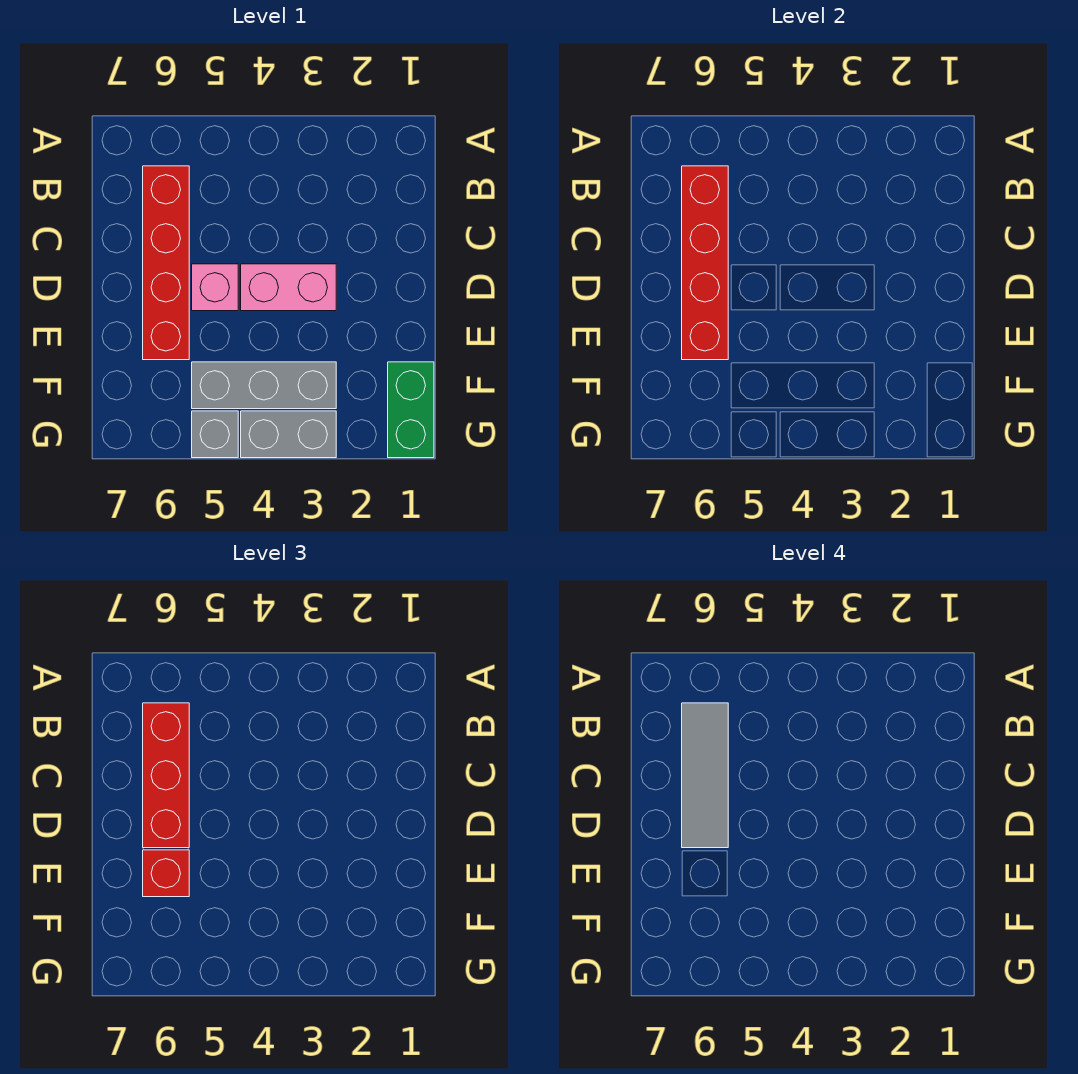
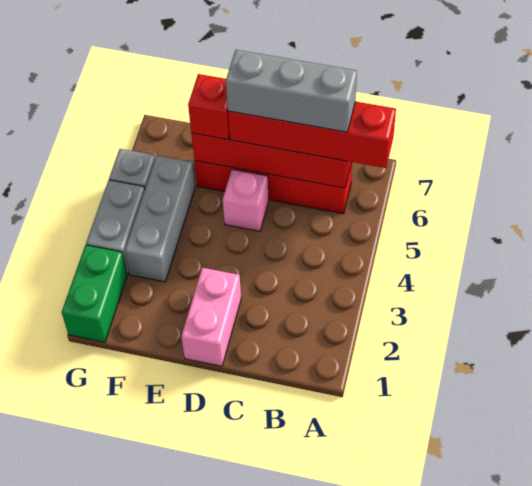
red brick B6:D6 level 3 -> red brick A6:D6 level 3
grey tile B6:D6 level 4 -> grey brick B6:D6 level 4
pink brick D3:D4 level 1 -> pink brick D1:D2 level 1
green brick F1:G1 level 1 -> green brick G1:G2 level 1

